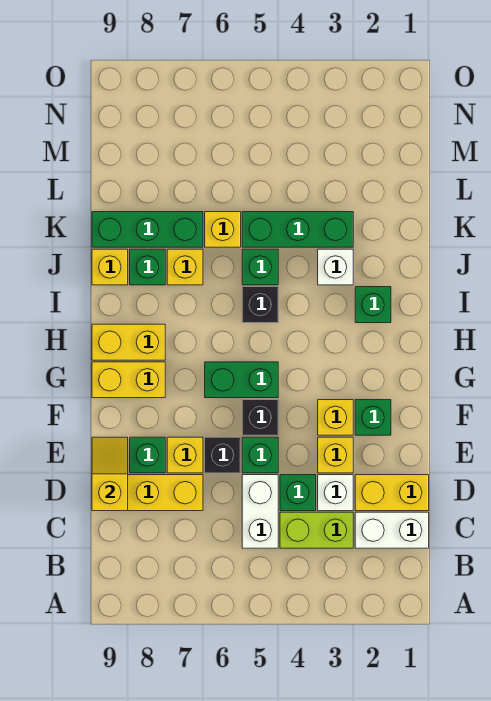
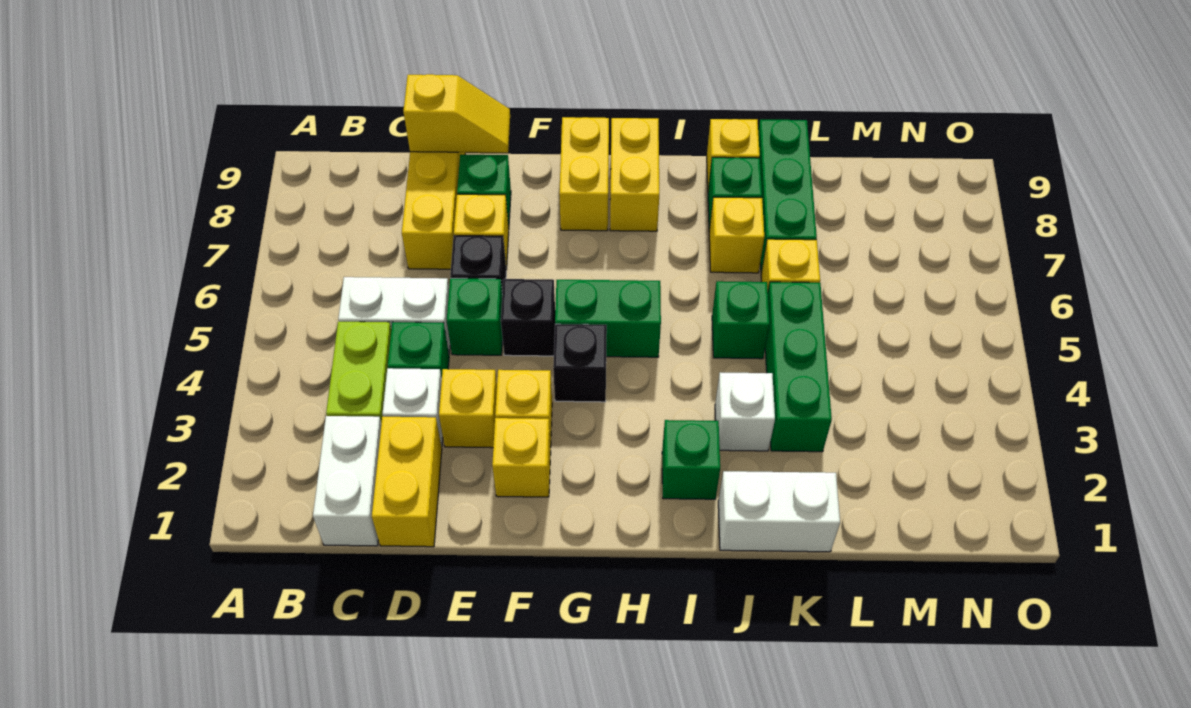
green brick F2 level 1 -> yellow brick F2 level 1
green brick G5:G6 level 1 -> green brick G5:H5 level 1
black brick I5 level 1 -> black brick G4 level 1
none -> white brick J1:K1 level 1

